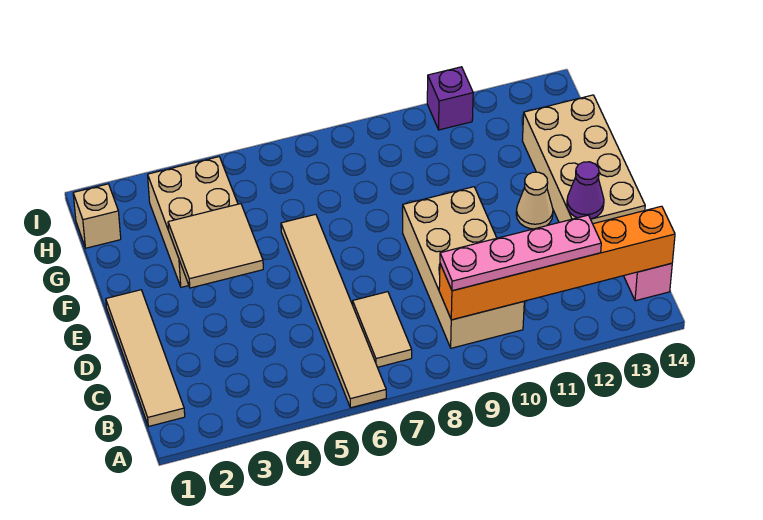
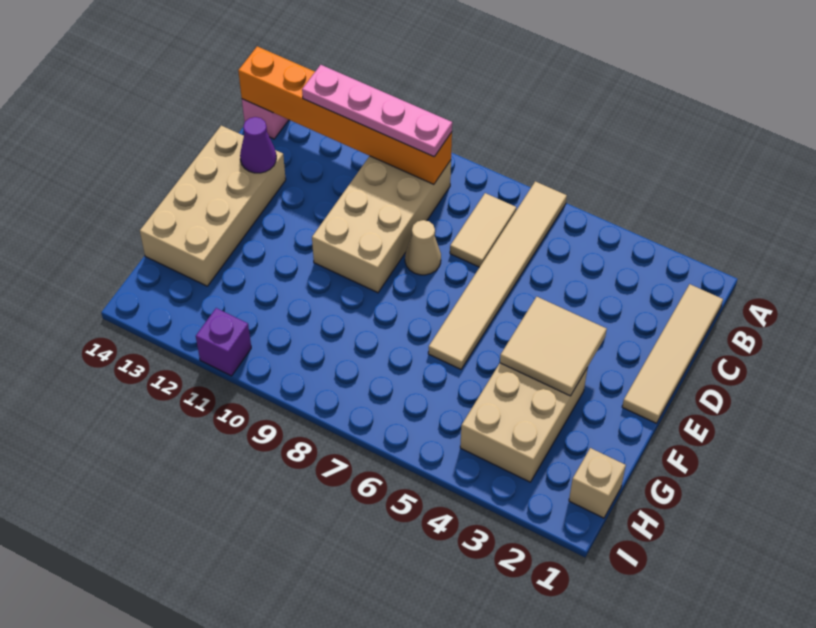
tan cone E12 level 1 -> tan cone D8 level 1

